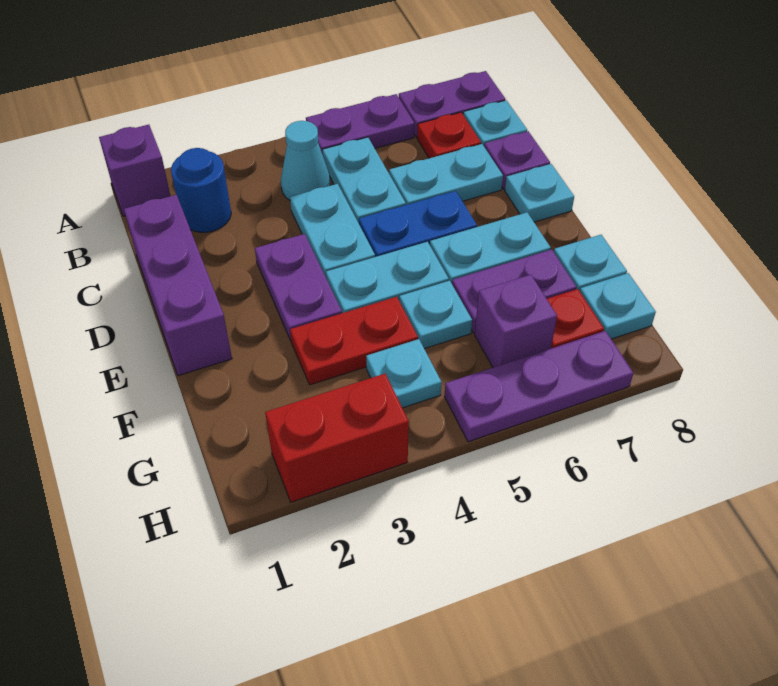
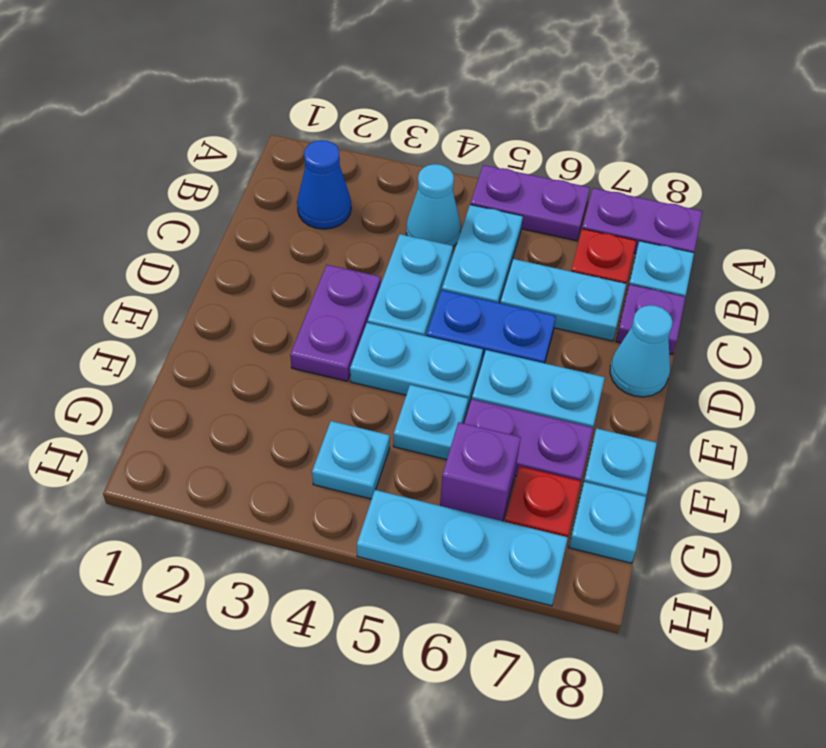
purple brick A1 level 1 -> none
blue round brick B2 level 1 -> blue cone B2 level 1
purple brick C1:E1 level 1 -> none
cyan plate D8 level 1 -> cyan cone D8 level 1
red plate F3:F4 level 1 -> none
red brick H2:H3 level 1 -> none
purple plate H5:H7 level 1 -> cyan plate H5:H7 level 1

